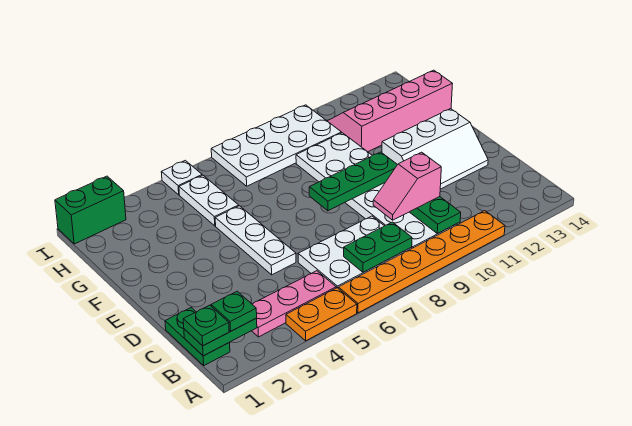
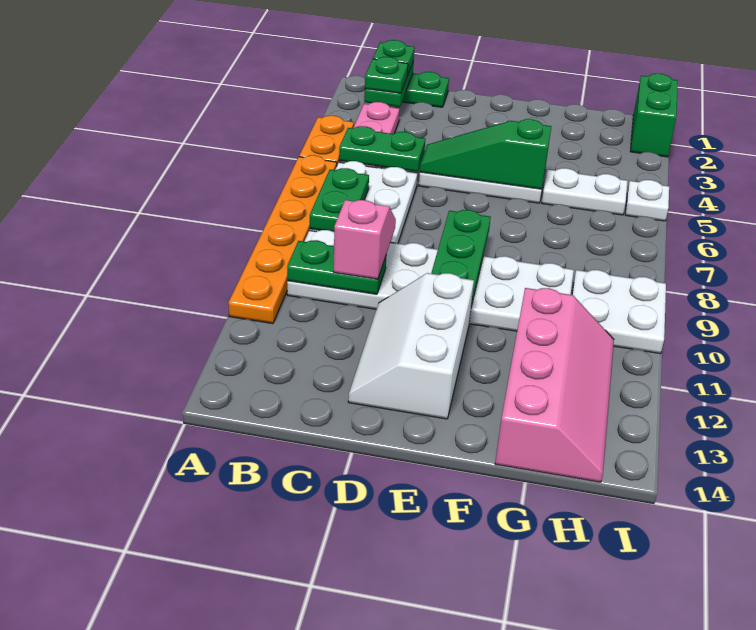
none -> green plate B5:C5 level 2
none -> green slope D5:F5 level 2 top F
white plate H7:I10 level 1 -> white plate H9:I10 level 1

